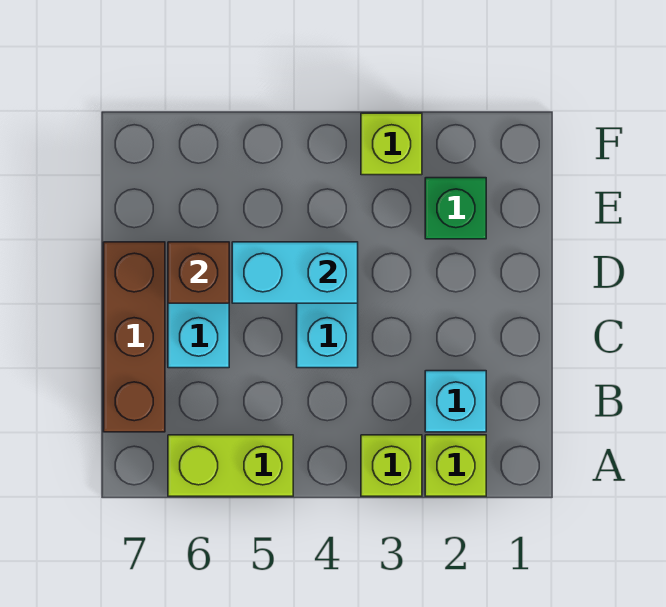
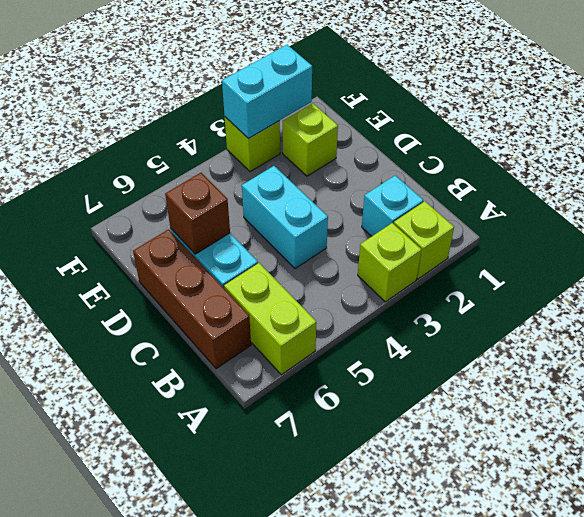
lime brick A5:A6 level 1 -> lime brick A6:B6 level 1
cyan brick D4:D5 level 2 -> cyan brick F2:F3 level 2
green brick E2 level 1 -> lime brick E2 level 1

